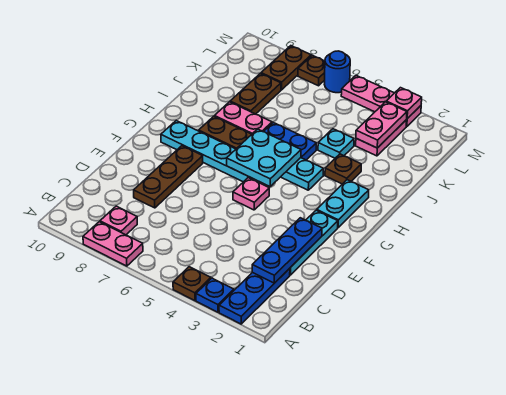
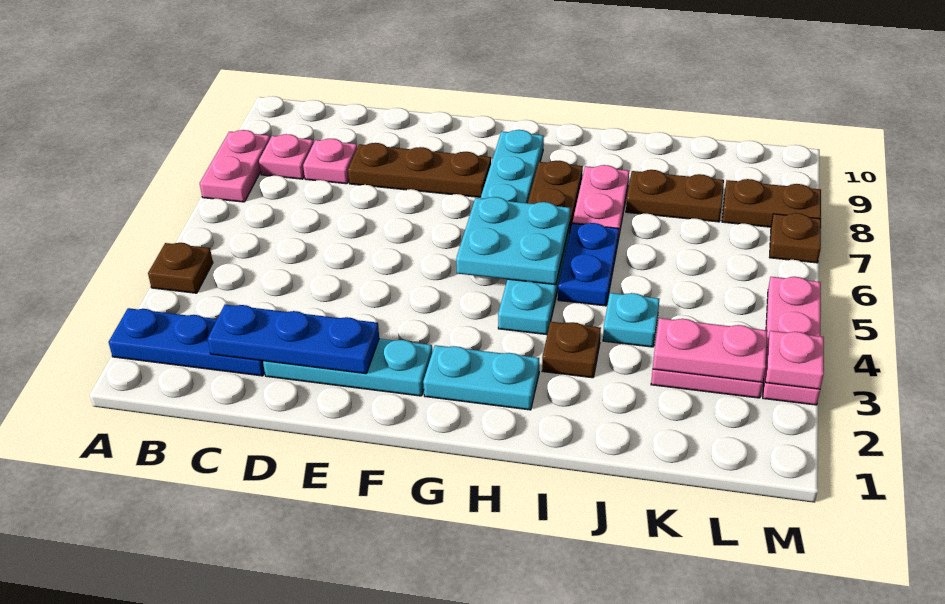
blue plate A3 level 1 -> none
pink plate F5 level 1 -> pink plate C8 level 1
blue round brick M6 level 1 -> none

